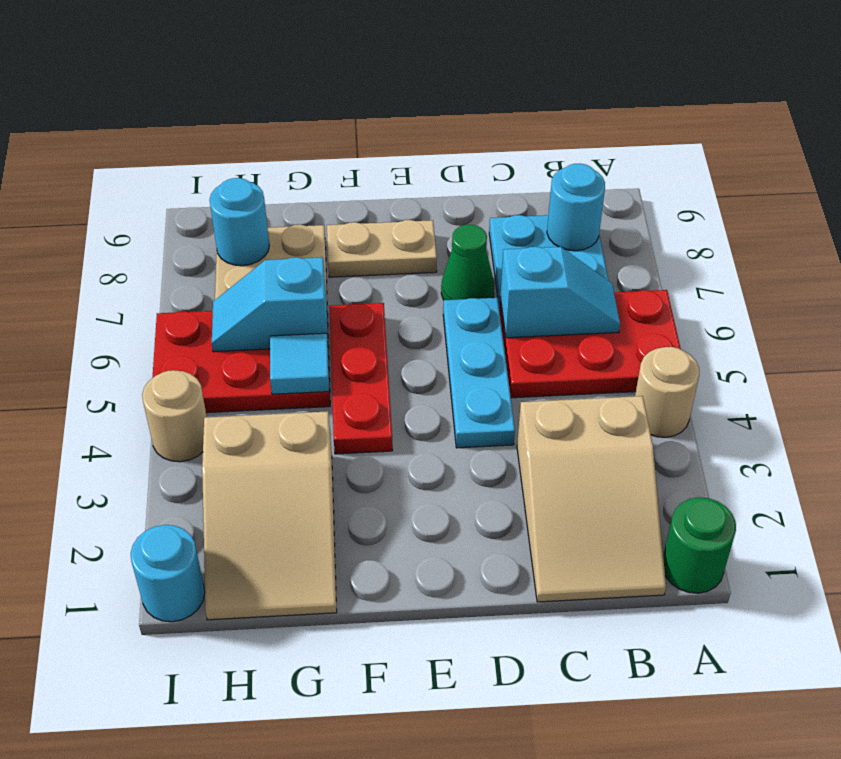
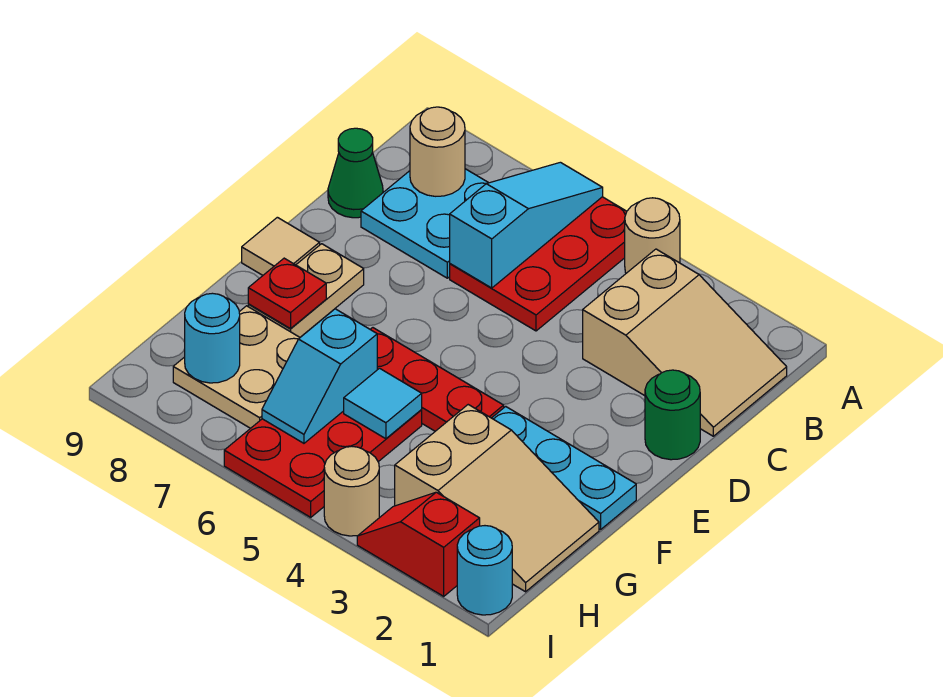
green round brick A1 level 1 -> green round brick D1 level 1
cyan slope B6:C6 level 2 top C -> cyan slope A6:C6 level 2 top C
cyan round brick B8 level 2 -> tan round brick B8 level 2
cyan plate D4:D6 level 1 -> cyan plate F1:F3 level 1
green cone D7 level 1 -> green cone C9 level 1
none -> tan tile E9 level 1
none -> red plate F8 level 2
none -> red slope I2:I3 level 1 top 2

